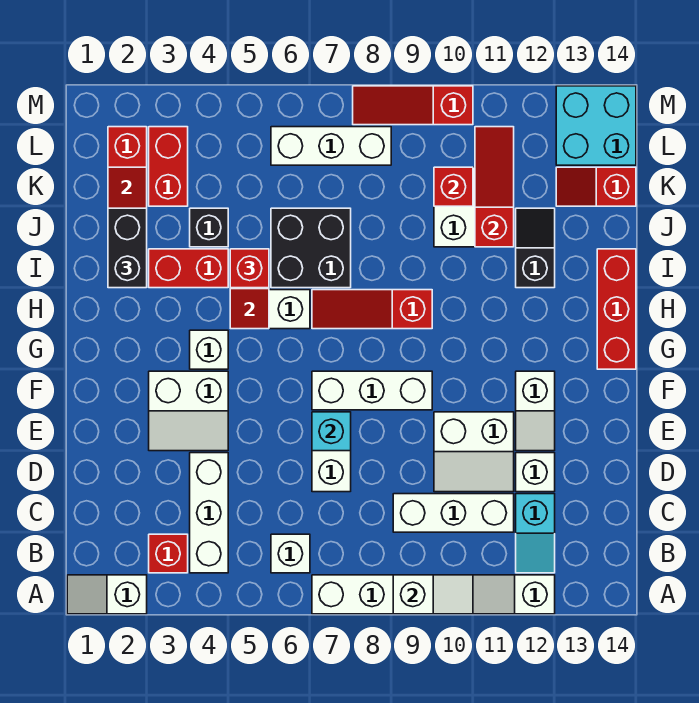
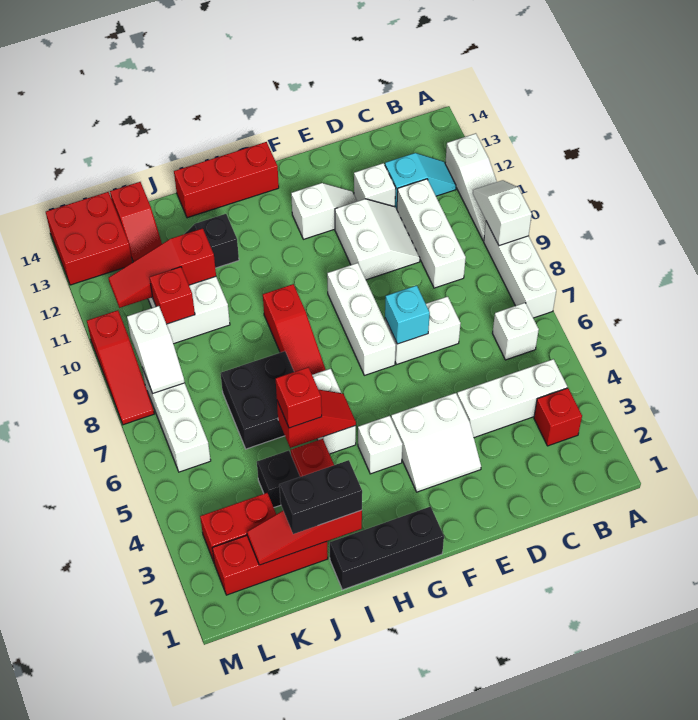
white slope A1:A2 level 1 top 2 -> white slope L8:L9 level 2 top 9
white slope E3:F4 level 1 top F -> white slope E3:F4 level 1 top 4
none -> black brick G1:I1 level 1
cyan brick L13:M14 level 1 -> red brick L13:M14 level 1

